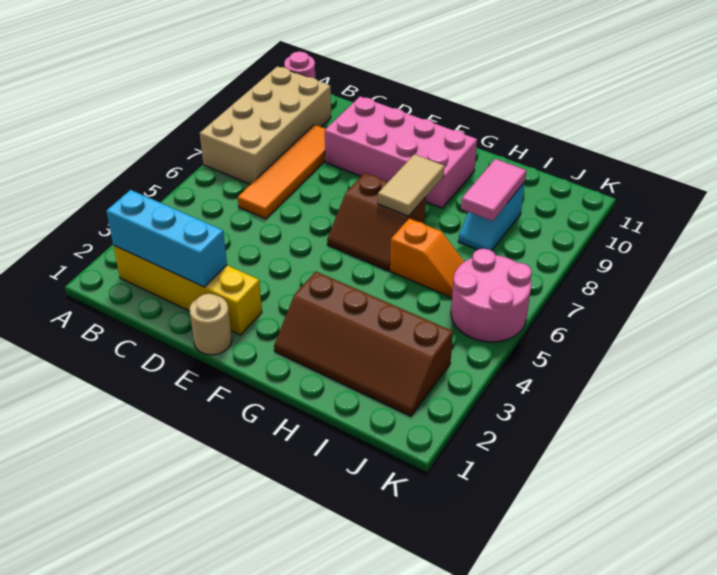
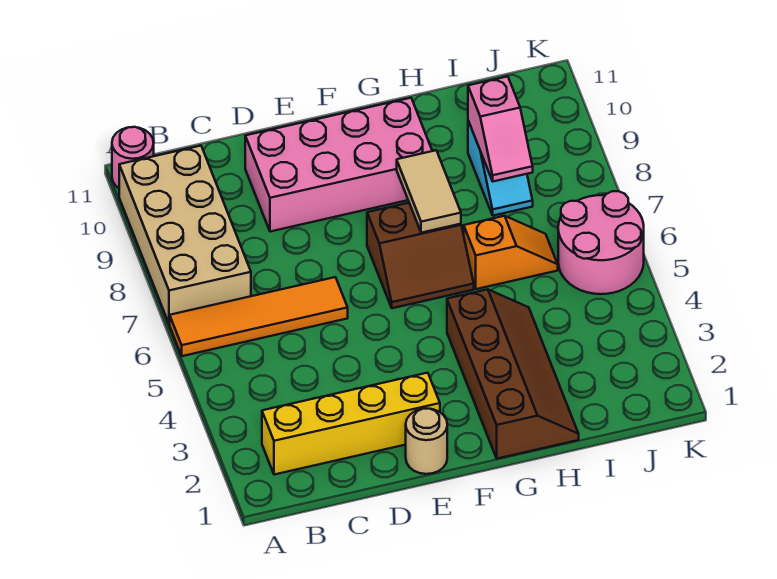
cyan brick B2:D2 level 2 -> none
orange tile C6:C9 level 1 -> orange tile A6:D6 level 1
brown slope G2:J3 level 1 top 3 -> brown slope G1:H4 level 1 top G
pink tile I8:I9 level 2 -> pink slope I8:I9 level 2 top 9

